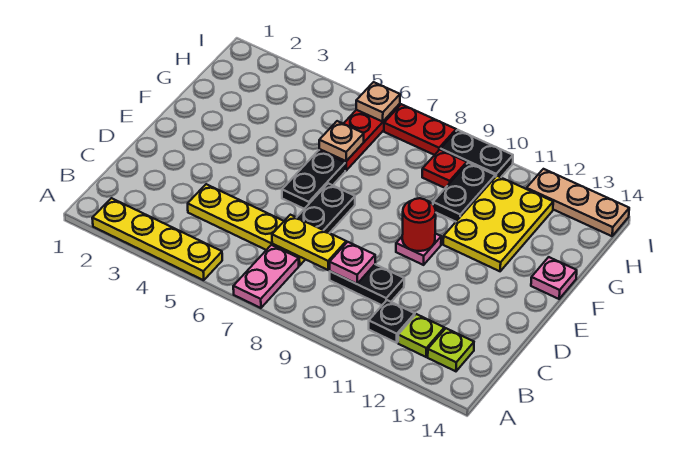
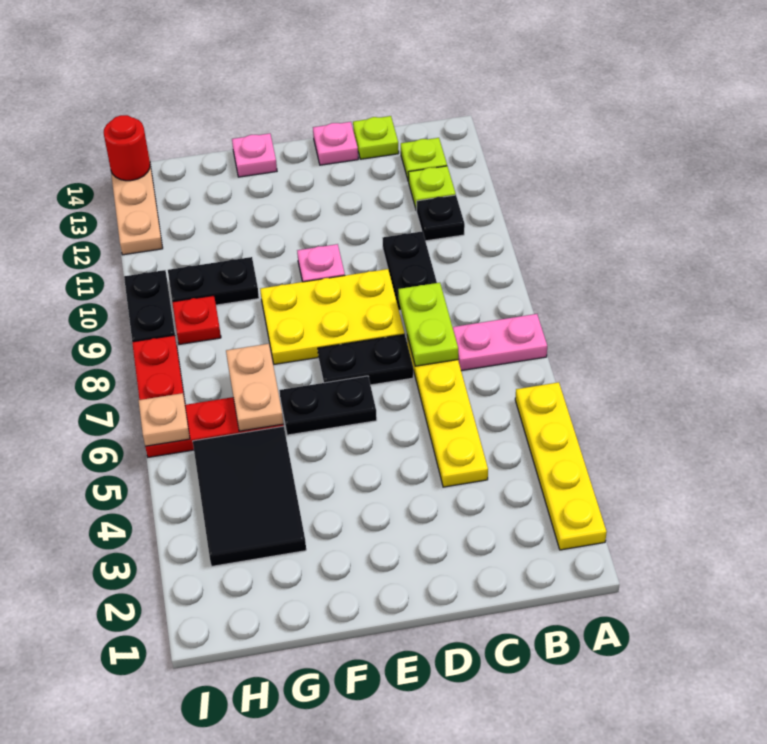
yellow plate C7:C8 level 2 -> lime plate C7:C8 level 2
pink plate C9 level 2 -> pink plate D14 level 1
none -> lime plate C14 level 1
red round brick E10 level 2 -> red round brick I14 level 2
yellow plate F11:H12 level 1 -> yellow plate D8:F9 level 1
none -> black tile G3:H5 level 1
tan plate G6 level 2 -> tan plate G6:G7 level 2

